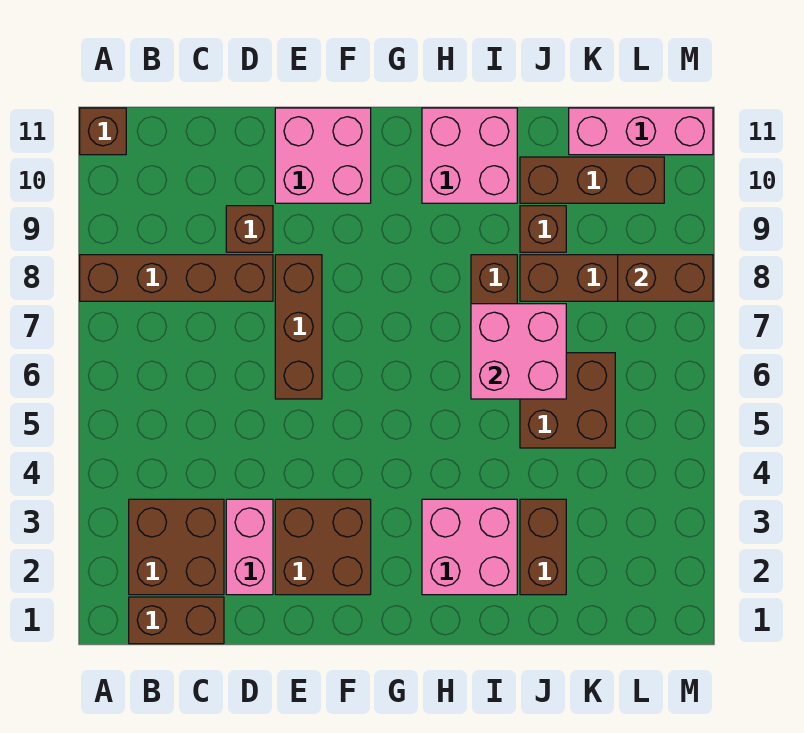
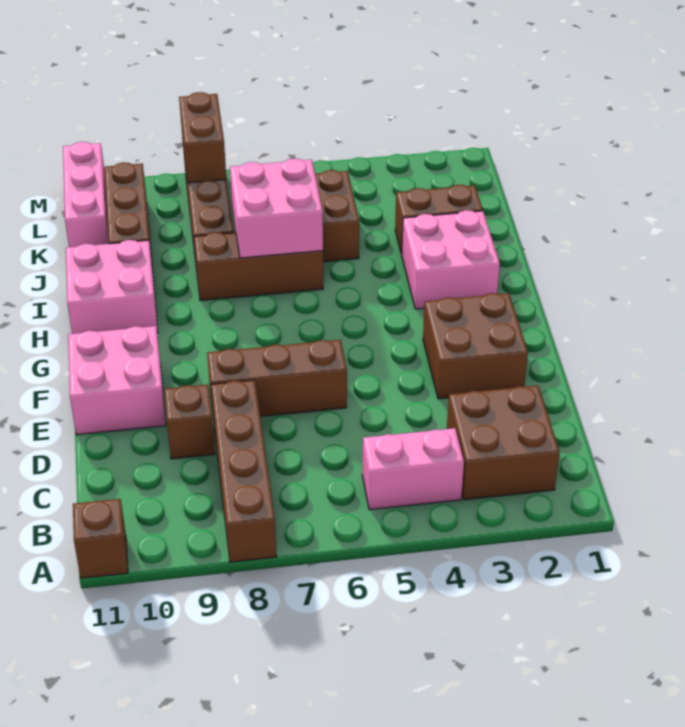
brown brick B1:C1 level 1 -> none
pink brick D2:D3 level 1 -> pink brick B4:B5 level 1
brown brick J9 level 1 -> none

